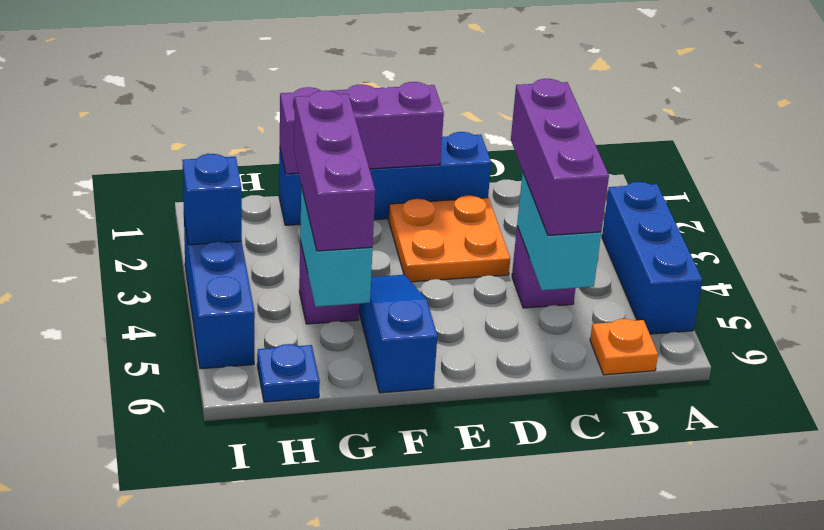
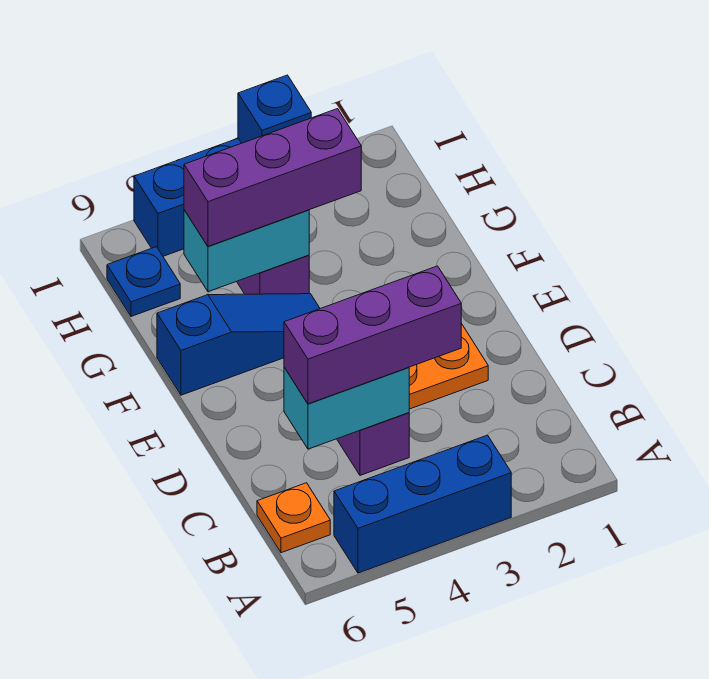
blue brick D1:G1 level 1 -> none
purple brick E1:G1 level 2 -> none

